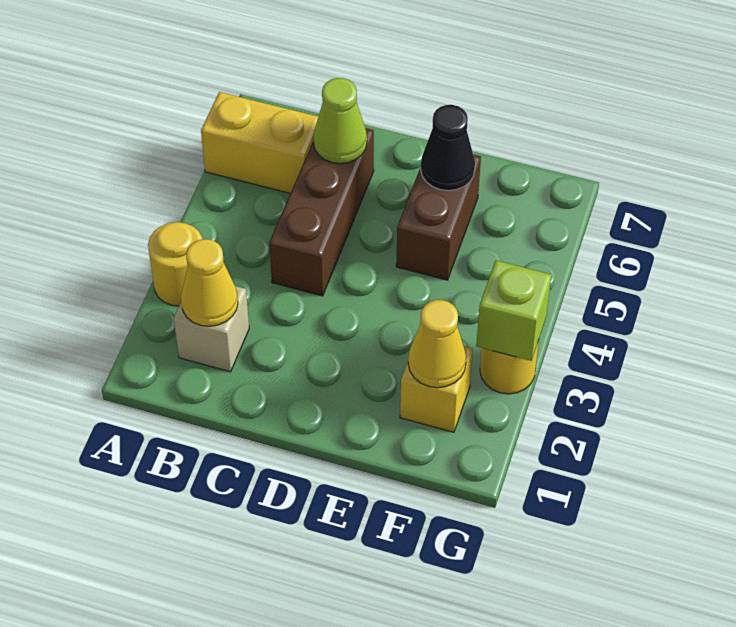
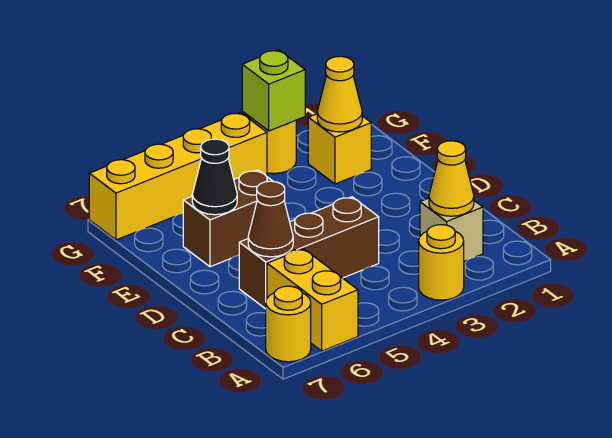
none -> yellow round brick A7 level 1
lime cone C6 level 2 -> brown cone C6 level 2
none -> yellow brick G4:G7 level 1

